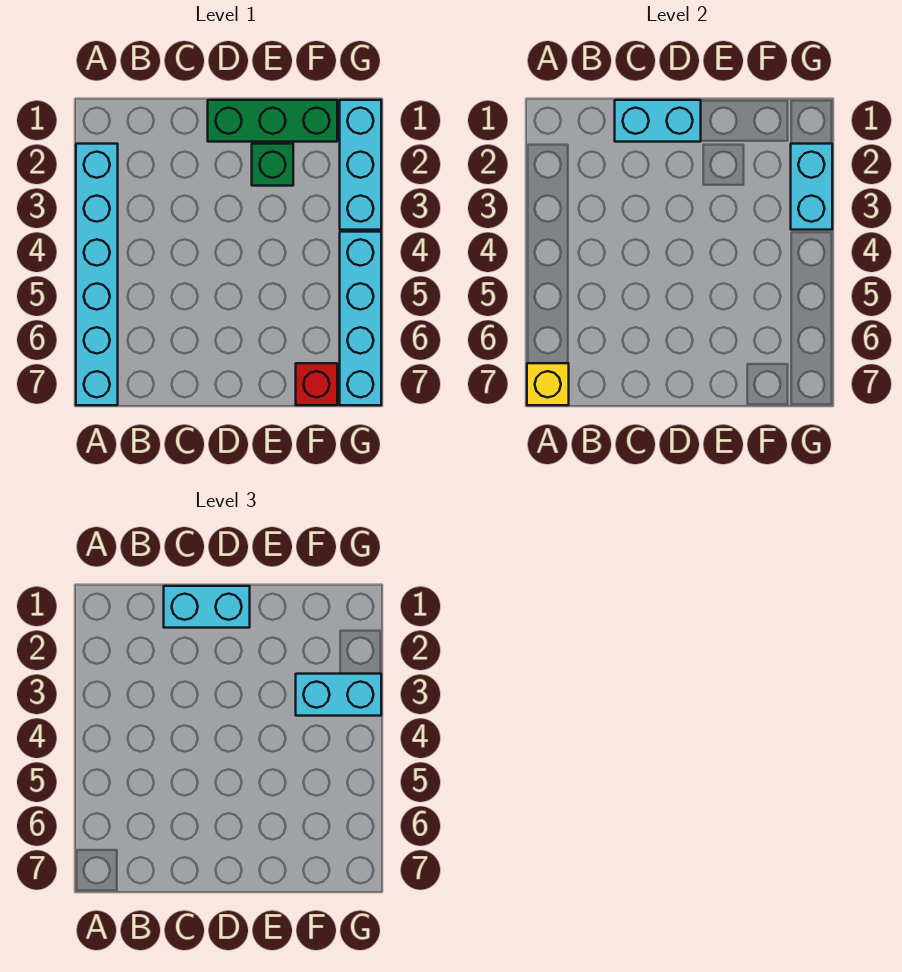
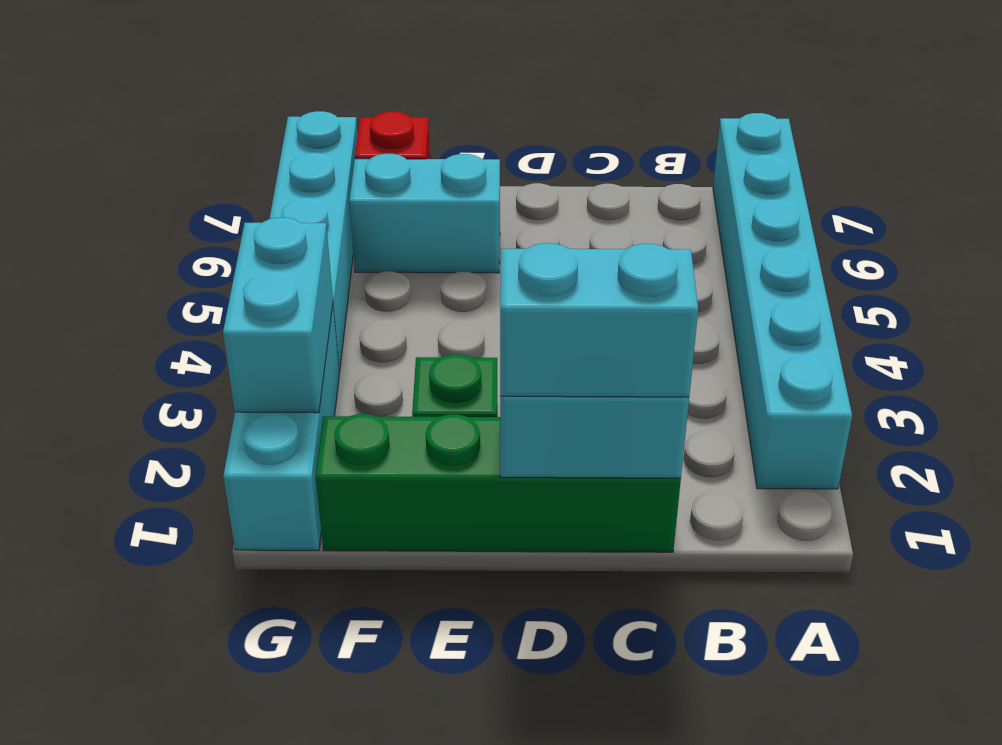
yellow brick A7 level 2 -> none
green brick D1:F1 level 1 -> green brick C1:F1 level 1
cyan brick F3:G3 level 3 -> cyan brick E6:F6 level 1

